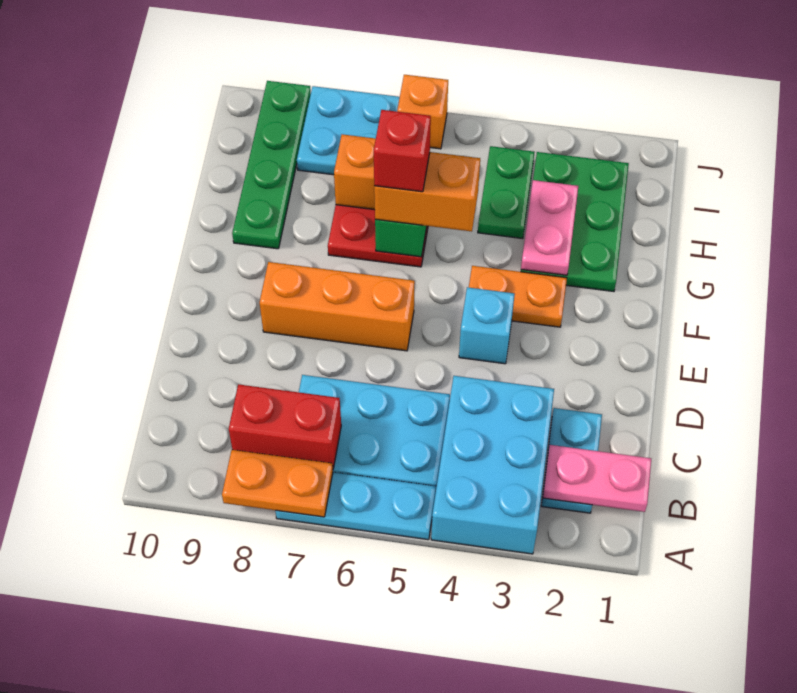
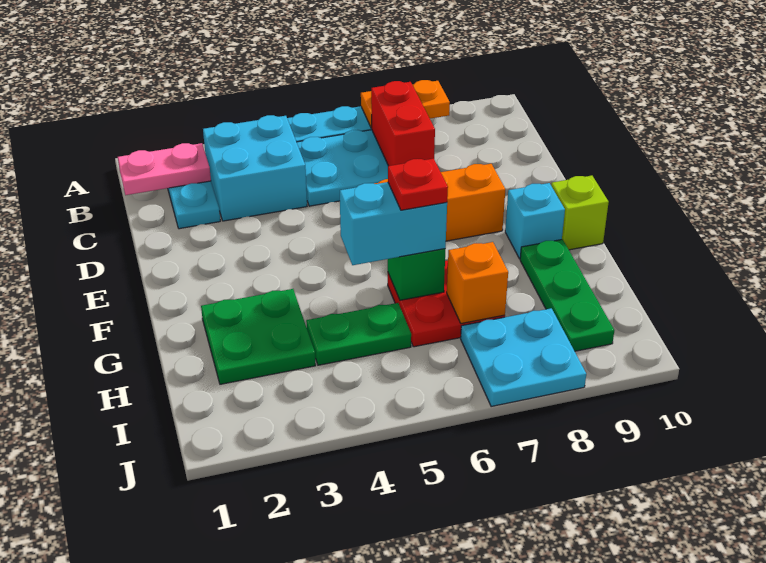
cyan brick A3:C4 level 1 -> cyan brick B3:C4 level 1
red brick B7:B8 level 2 -> red brick B7:C7 level 2
cyan brick E4 level 1 -> cyan brick F9 level 1
orange plate F3:F4 level 1 -> none
none -> lime brick F10 level 1
green plate G2:I3 level 1 -> green plate G2:H3 level 1
pink plate G3:H3 level 2 -> none
orange brick G5:G6 level 3 -> cyan brick G5:G6 level 3
red brick G6 level 4 -> red plate G6 level 4
green plate G9:J9 level 1 -> green plate G9:I9 level 1
green plate H4:I4 level 1 -> green plate H4:H5 level 1
orange brick J6 level 1 -> none

